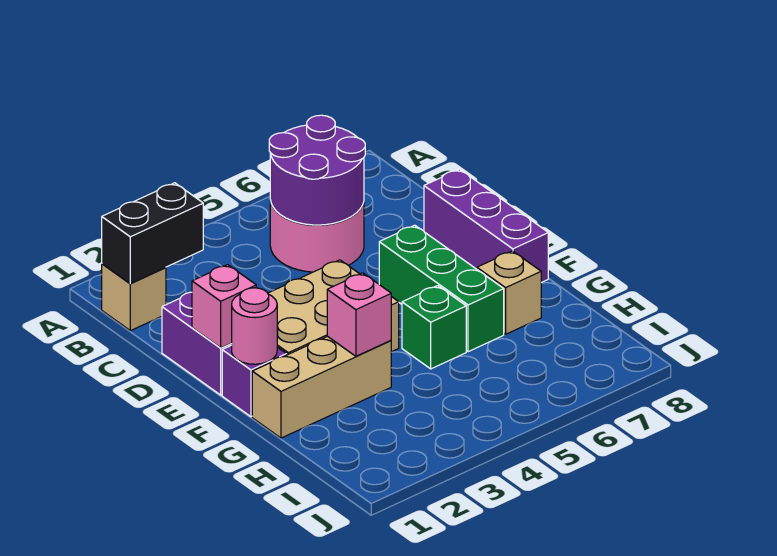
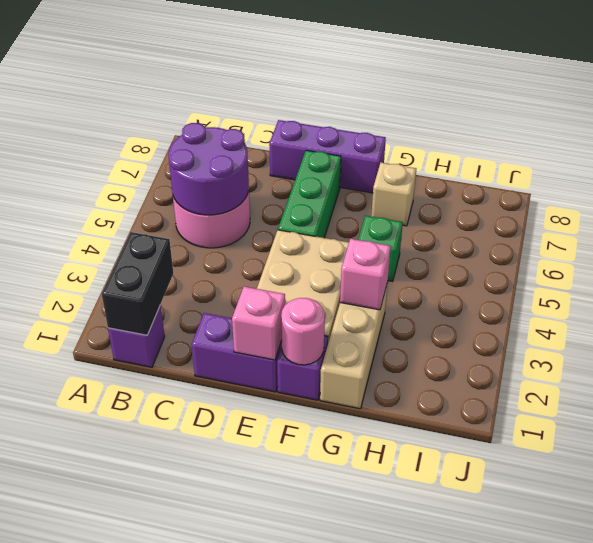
tan brick B1 level 1 -> purple brick B1 level 1
green brick E6:G6 level 1 -> green brick E5:E7 level 1

